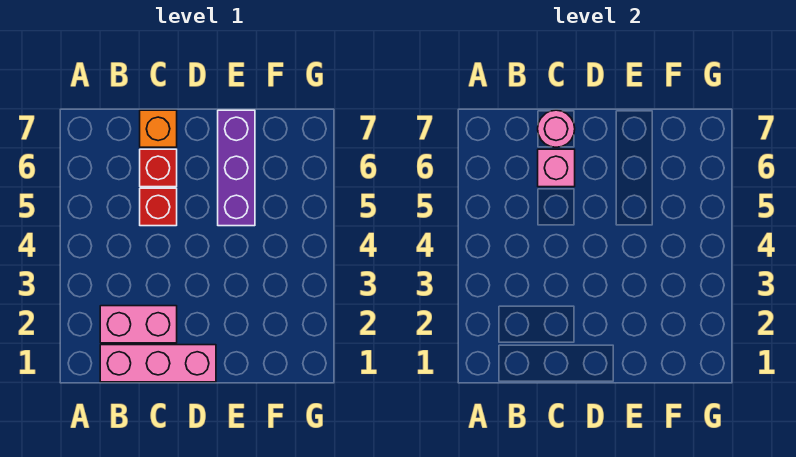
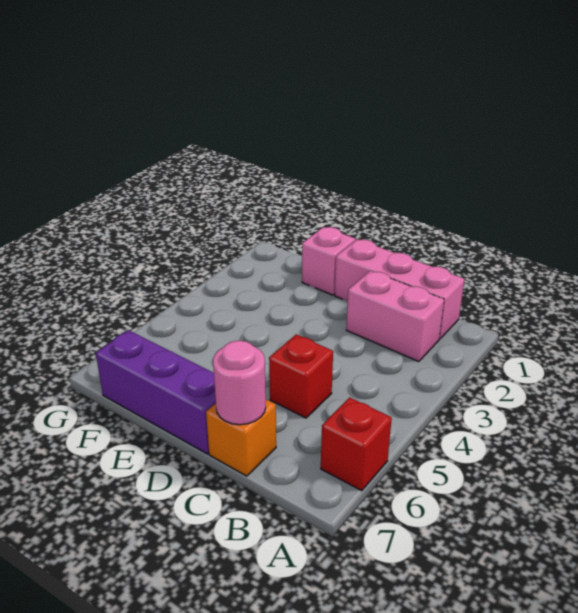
red brick C6 level 1 -> red brick A6 level 1
pink brick C6 level 2 -> pink brick E1 level 1
purple brick E5:E7 level 1 -> purple brick D7:F7 level 1

